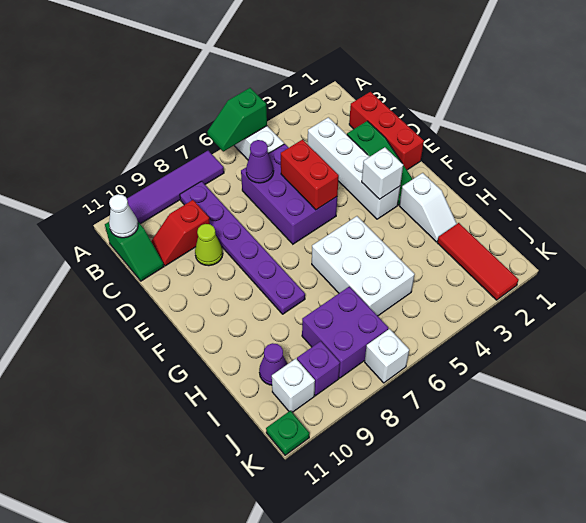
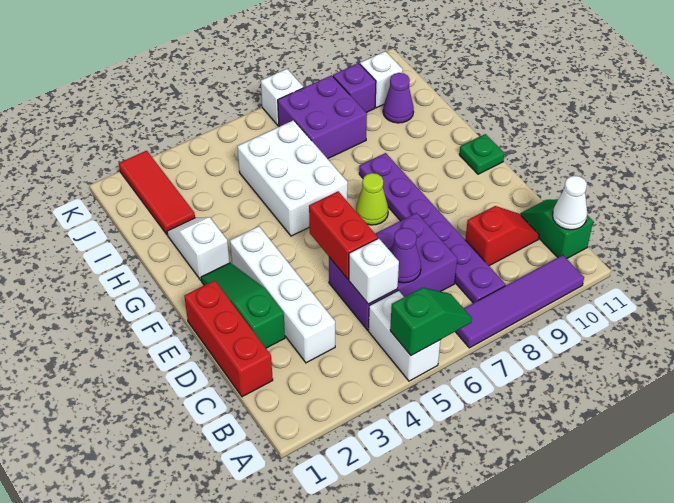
purple brick C5:E6 level 1 -> purple brick C5:D7 level 1
lime cone D9 level 1 -> lime cone F7 level 1
white brick F3 level 2 -> white brick C5 level 2
green plate K11 level 1 -> green plate F11 level 1

